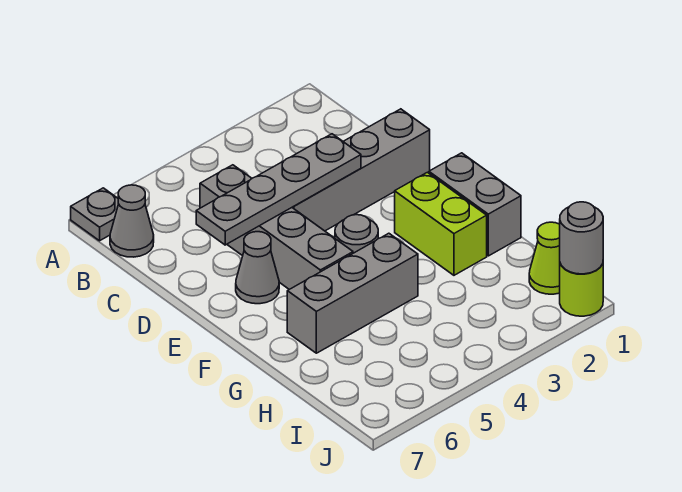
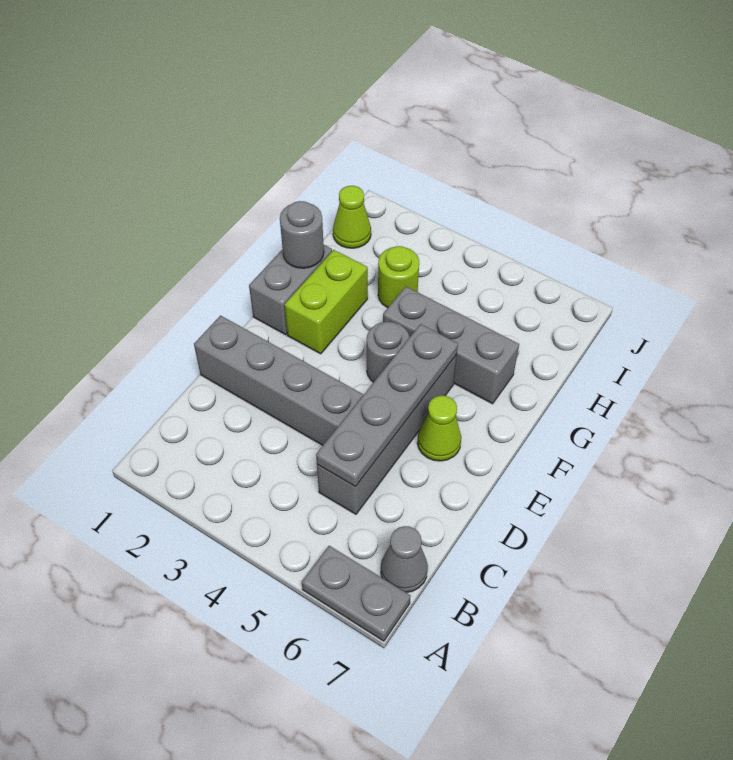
grey plate A7 level 1 -> grey plate A6:A7 level 1
grey plate D3:D6 level 2 -> grey plate C5:F5 level 2
grey cone E6 level 1 -> lime cone E6 level 1
lime round brick J1 level 1 -> lime round brick H3 level 1
grey round brick J1 level 2 -> grey round brick G1 level 2

